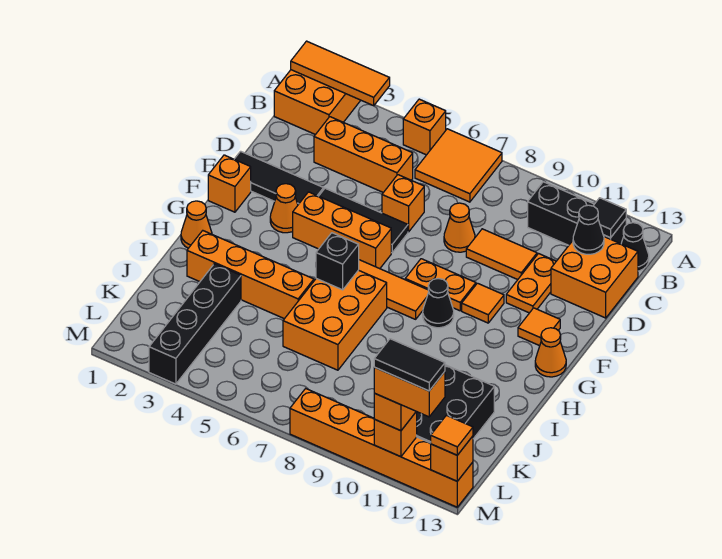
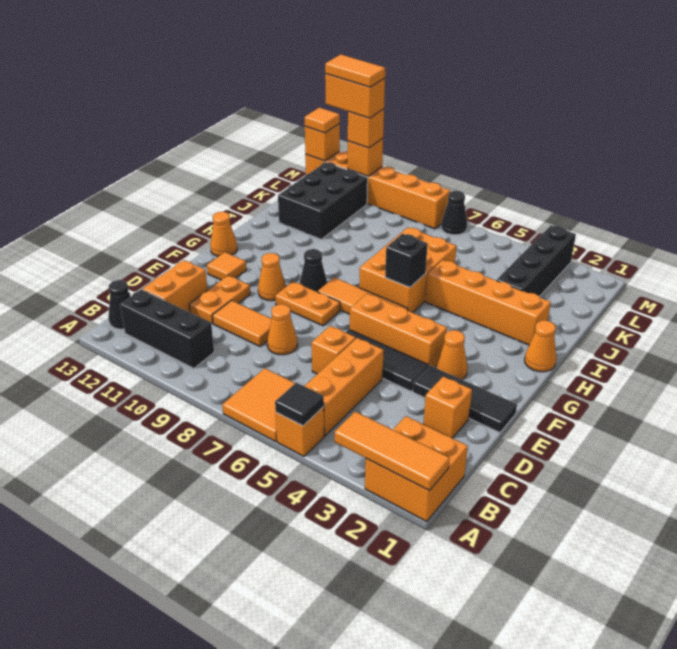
black tile B12 level 2 -> black tile A5 level 2
orange brick C3:C5 level 1 -> orange brick B5:D5 level 1
orange brick C12:D13 level 1 -> orange brick C12:D12 level 1
black cone C12 level 2 -> black cone M7 level 1
orange brick F1 level 1 -> orange brick D2 level 1
orange tile F10 level 1 -> orange cone F10 level 1
black tile M11:M12 level 5 -> orange tile M11:M12 level 5

